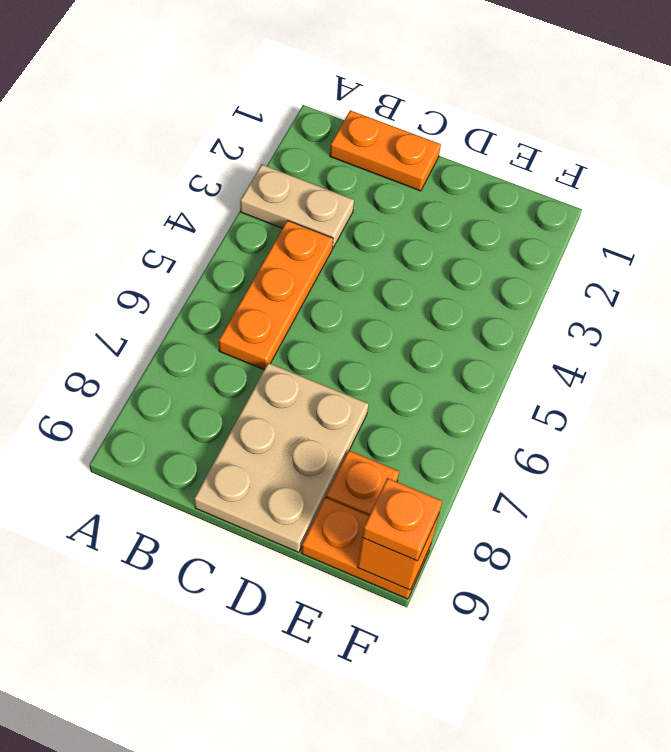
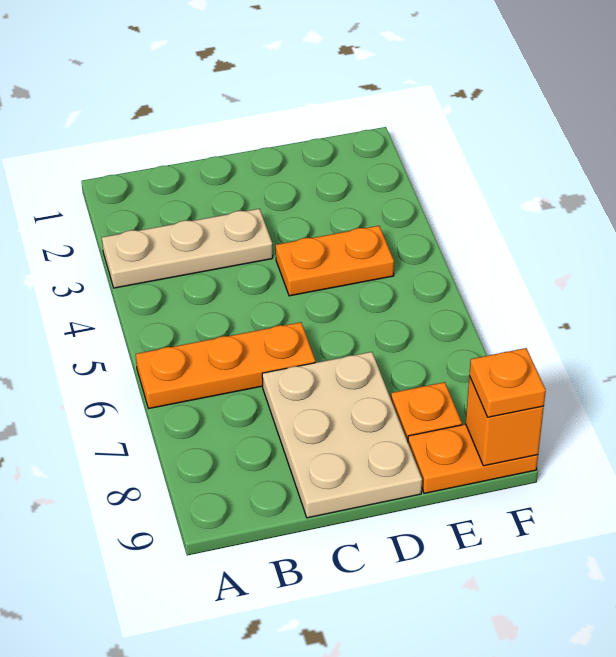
tan plate A3:B3 level 1 -> tan plate A3:C3 level 1
orange plate B1:C1 level 1 -> orange plate D4:E4 level 1
orange plate B4:B6 level 1 -> orange plate A6:C6 level 1

